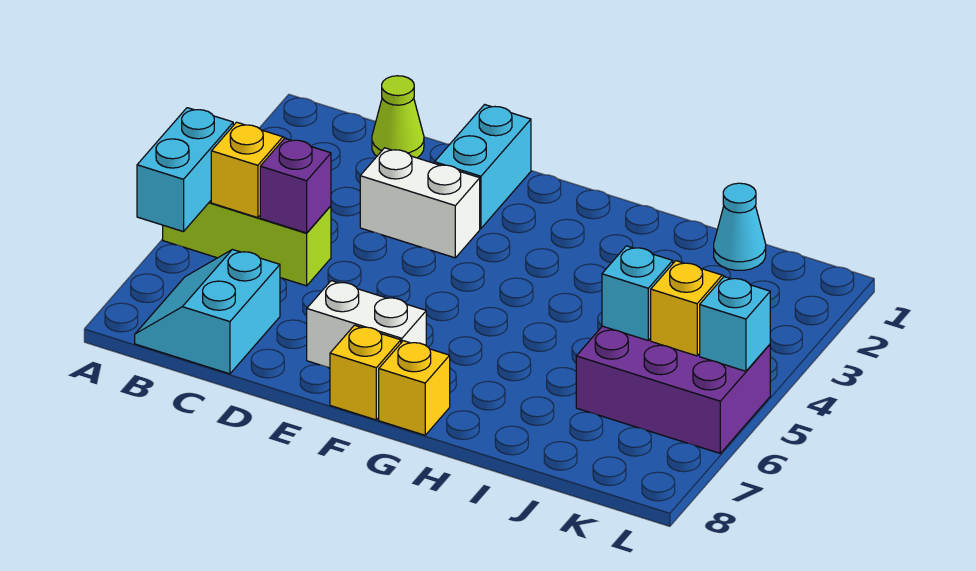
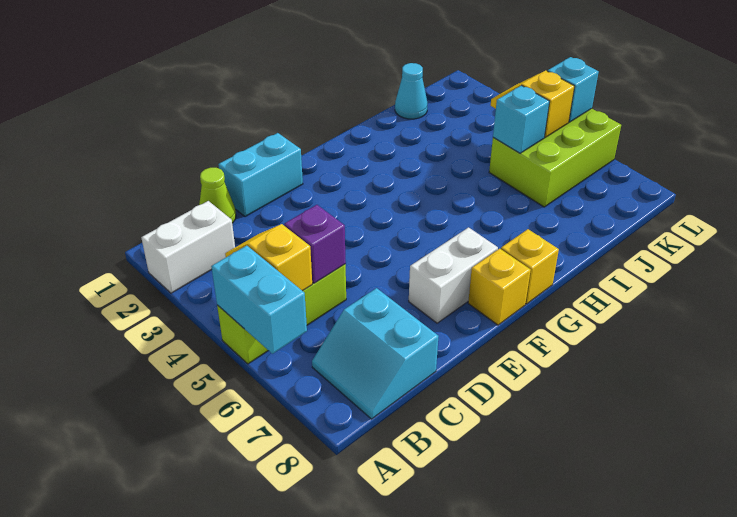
white brick D3:E3 level 1 -> white brick A2:B2 level 1
cyan brick E1:E2 level 1 -> cyan brick D1:E1 level 1
purple brick J5:L6 level 1 -> lime brick J5:L6 level 1

